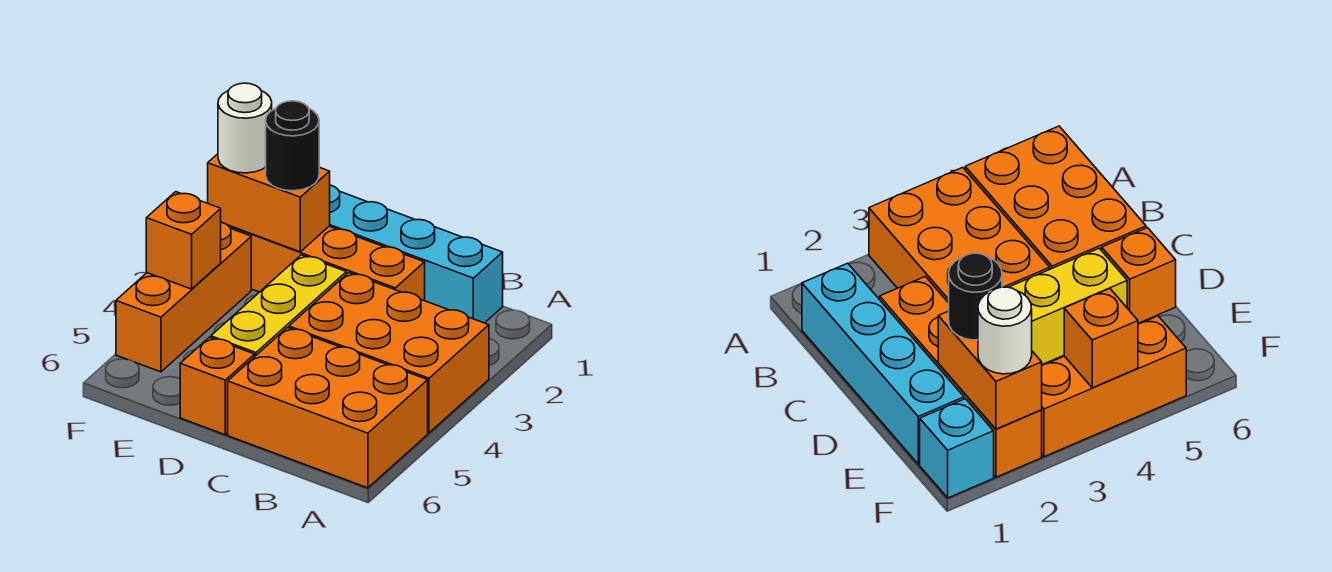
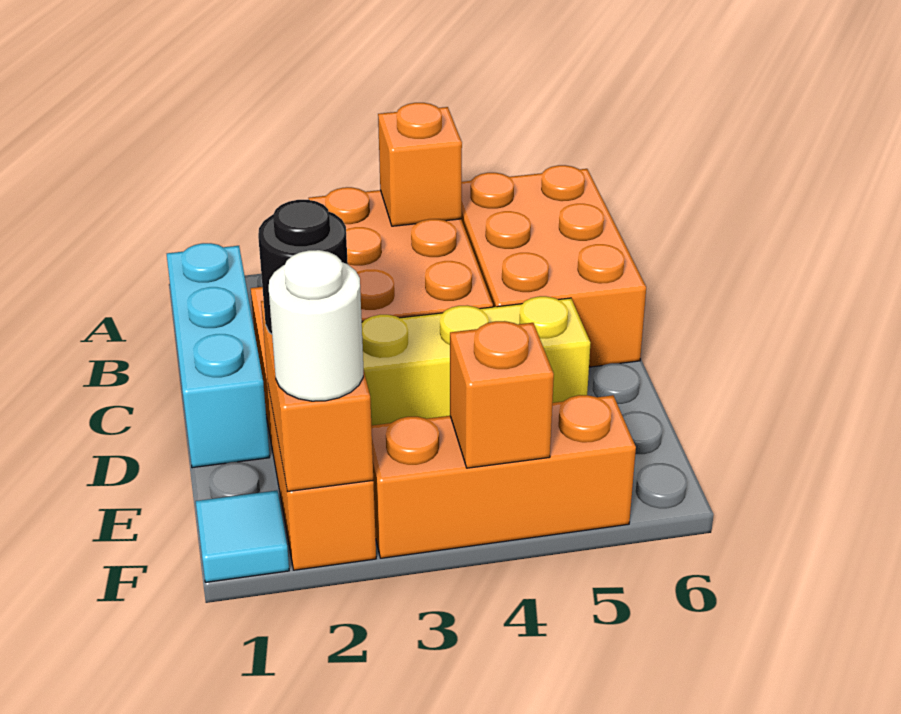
cyan brick B1:E1 level 1 -> cyan brick B1:D1 level 1
orange brick D6 level 1 -> orange brick A4 level 2
cyan brick F1 level 1 -> cyan tile F1 level 1

